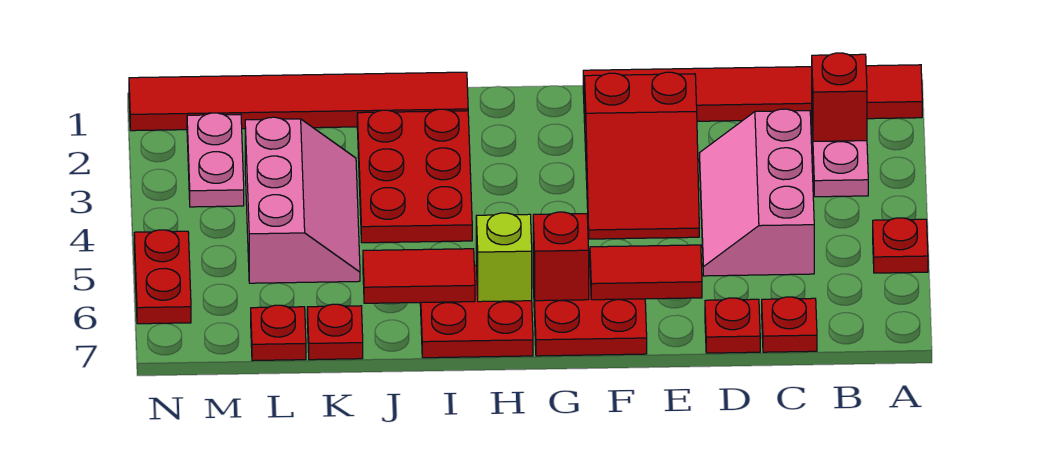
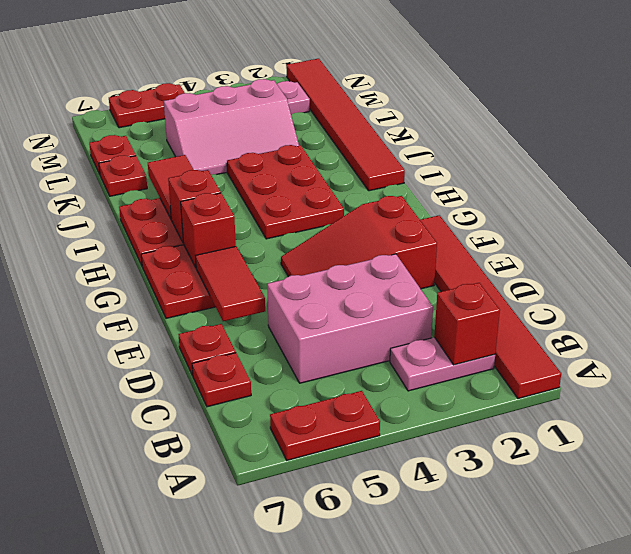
red plate A5 level 1 -> red plate A5:A6 level 1
pink slope C3:D5 level 1 top C -> pink brick C3:D5 level 1
lime brick H6 level 2 -> red brick H6 level 2
red plate I2:J4 level 1 -> red plate H3:J4 level 1

